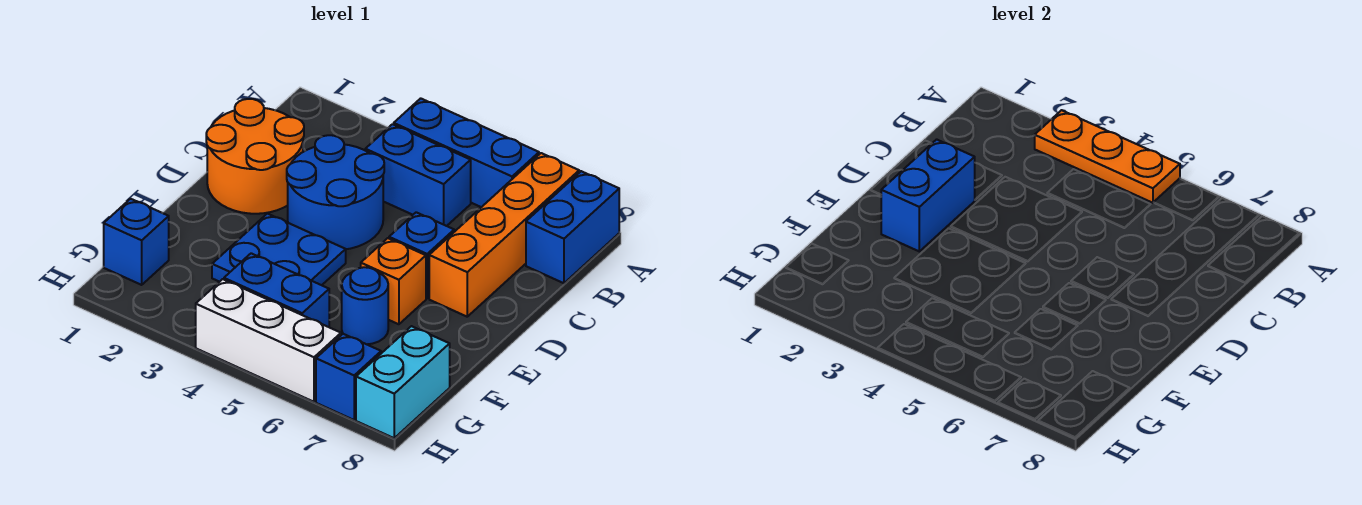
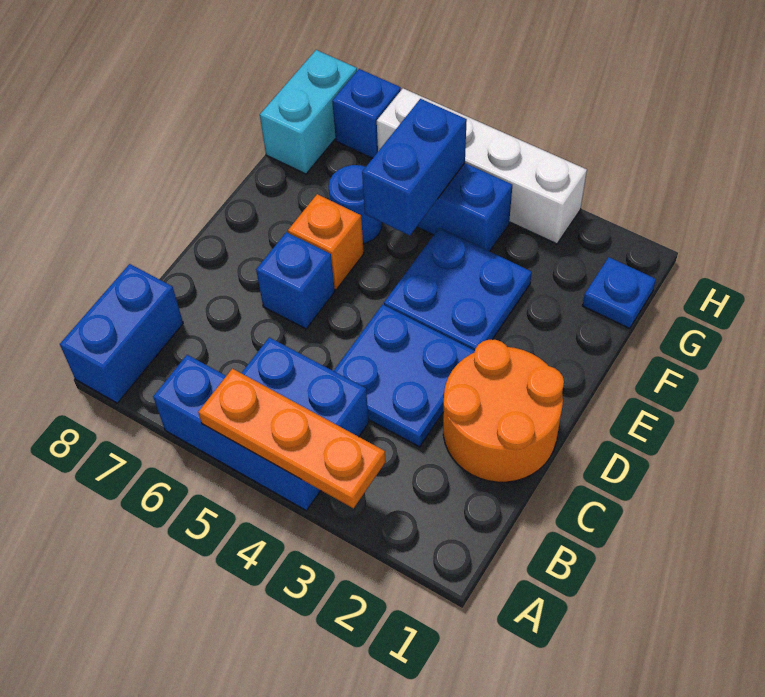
orange brick A7:D7 level 1 -> none
blue round brick C3:D4 level 1 -> blue plate C3:D4 level 1
blue brick D2:E2 level 2 -> blue brick F5:G5 level 2
blue brick G1 level 1 -> blue plate G1 level 1
white brick H4:H6 level 1 -> white brick H3:H6 level 1

